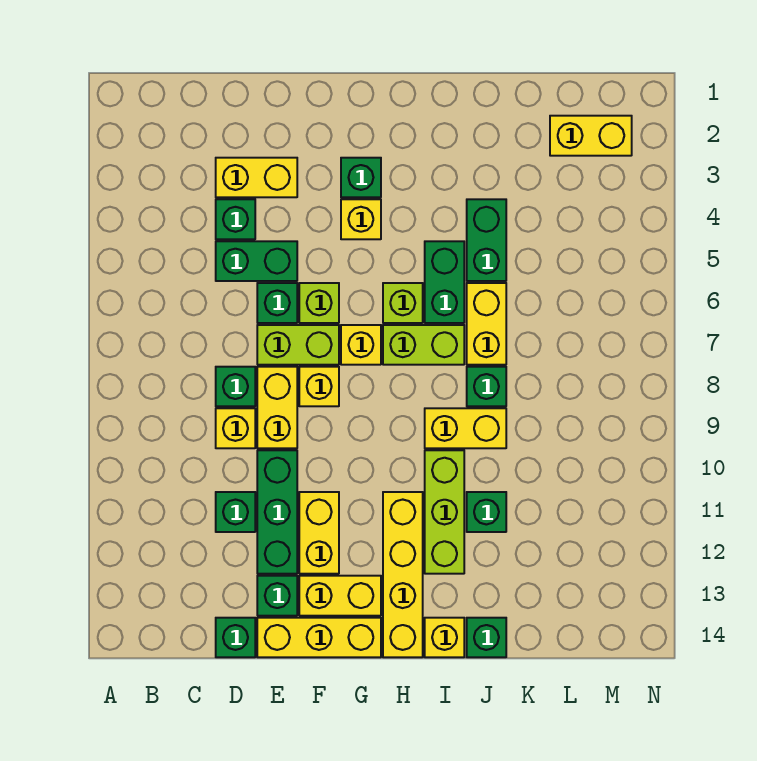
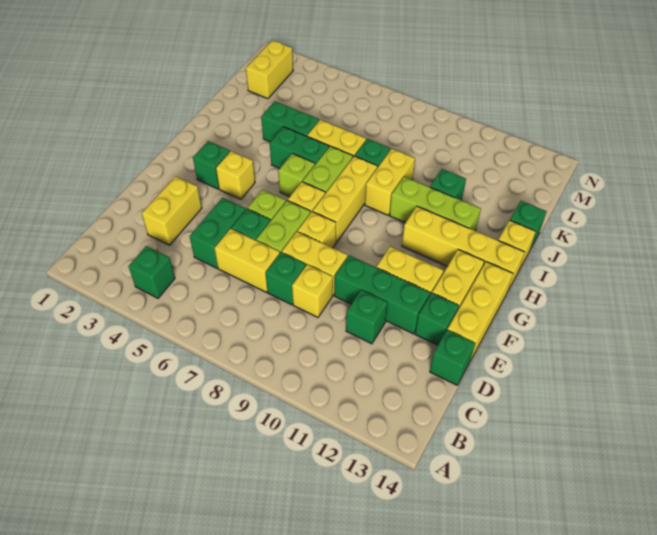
green brick D4 level 1 -> green brick B4 level 1
none -> yellow brick D6:D7 level 1
none -> yellow brick G8:I8 level 1

